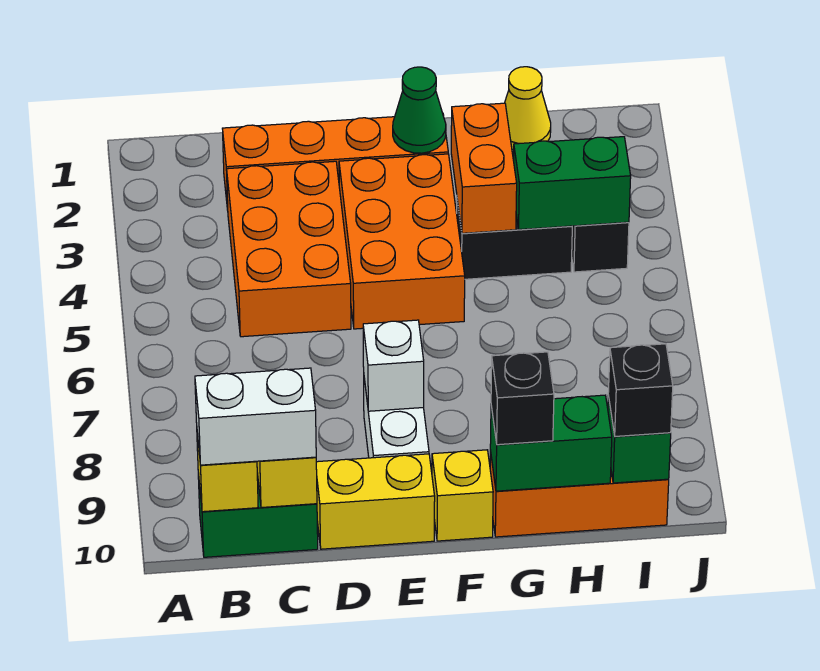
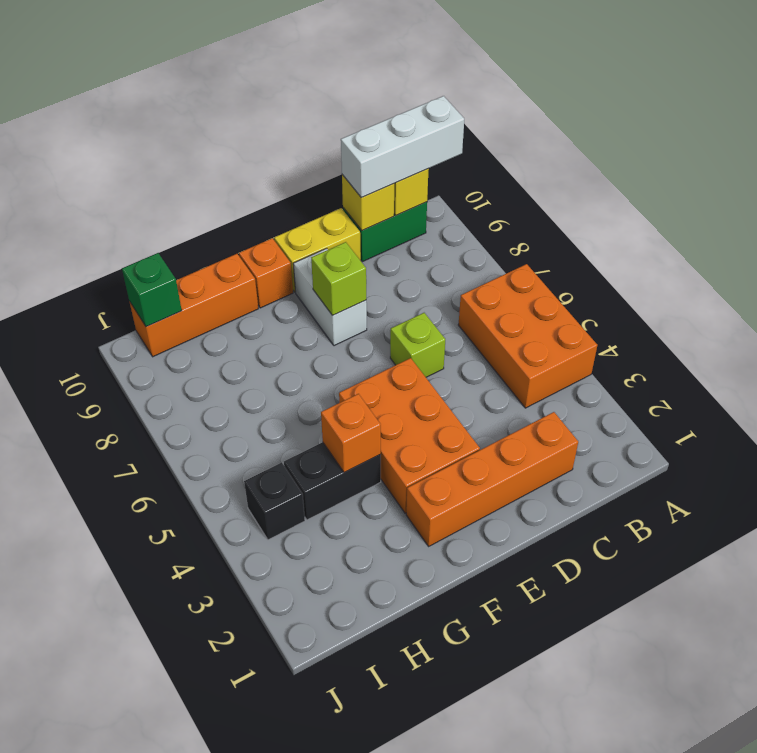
white brick B10:C10 level 3 -> white brick A10:C10 level 3
orange brick C3:D5 level 1 -> orange brick A4:B6 level 1
none -> lime brick D6 level 1
white brick E8 level 2 -> lime brick E8 level 2
green cone F2 level 2 -> none
yellow brick F10 level 1 -> orange brick F10 level 1
orange brick G3:G4 level 2 -> orange brick G4 level 2
green brick G10:H10 level 2 -> none
black brick G10 level 3 -> none
yellow cone H1 level 1 -> none
green brick H4:I4 level 2 -> none
black brick I10 level 3 -> none

